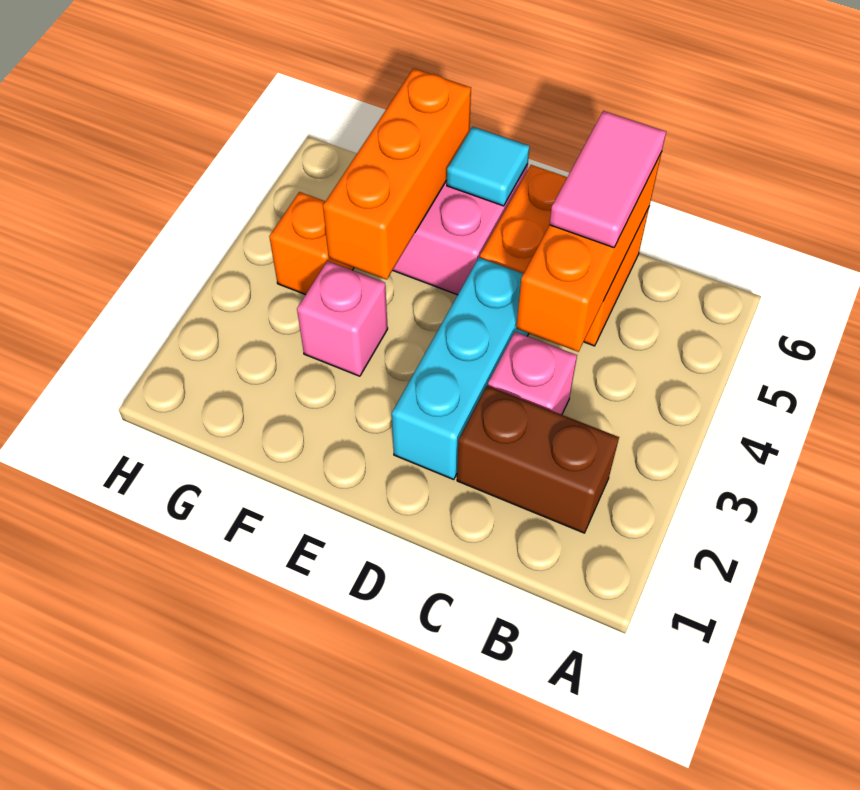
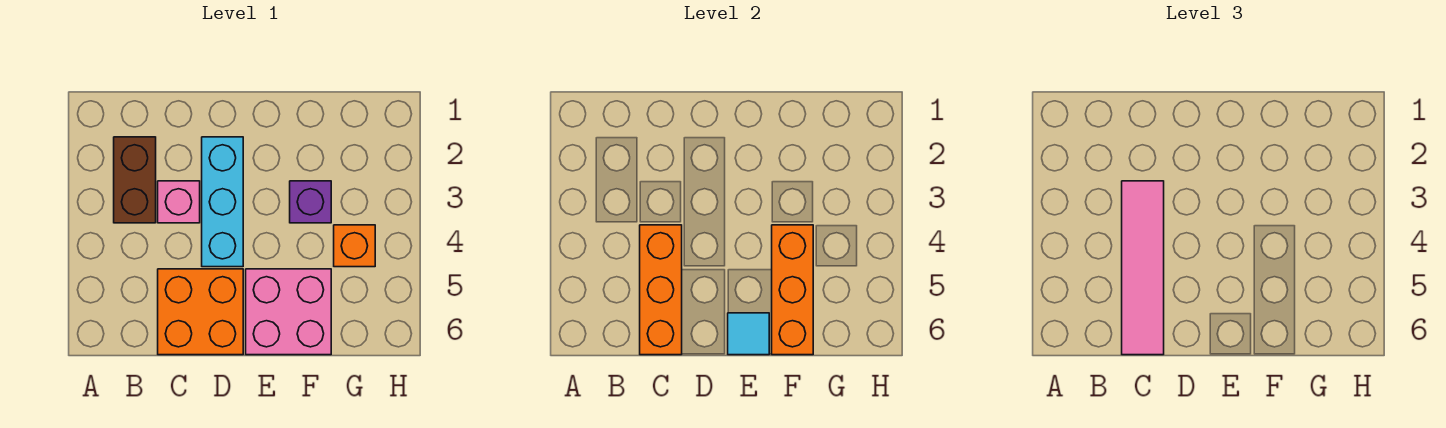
brown brick B2:C2 level 1 -> brown brick B2:B3 level 1
pink tile C5:C6 level 3 -> pink tile C3:C6 level 3
pink brick F3 level 1 -> purple brick F3 level 1

